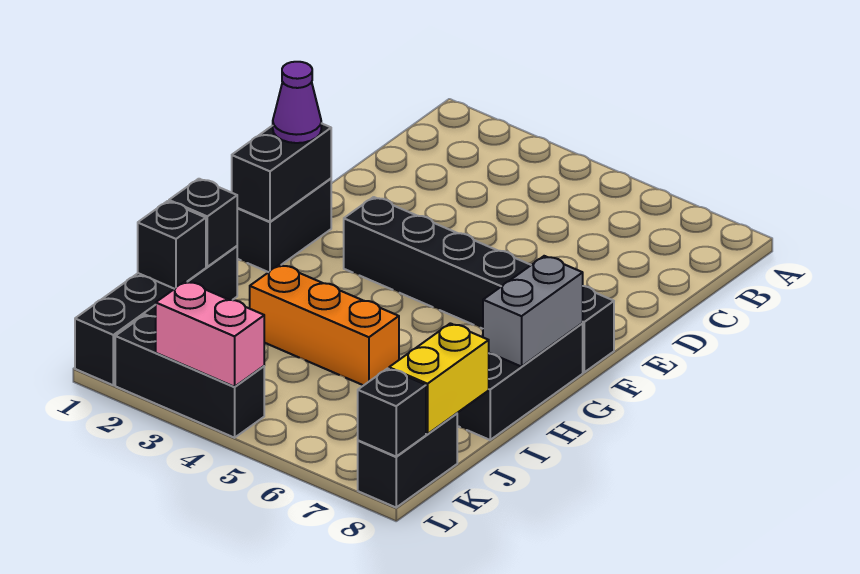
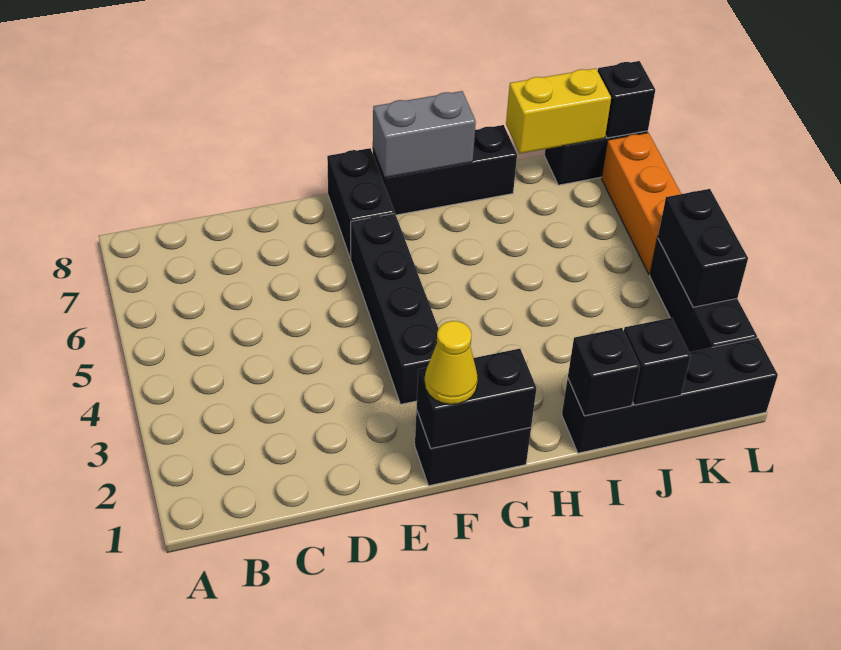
purple cone F1 level 3 -> yellow cone F1 level 3
orange brick I3:I5 level 1 -> orange brick L5:L7 level 1
pink brick L3:L4 level 2 -> black brick L3:L4 level 2

